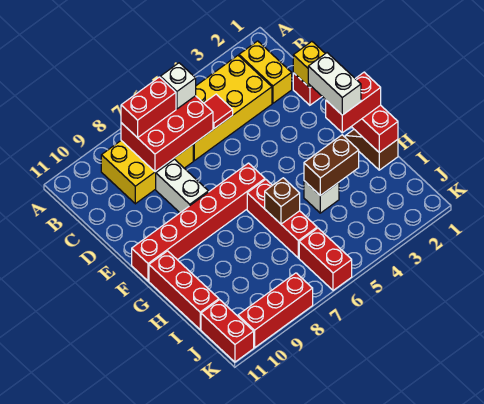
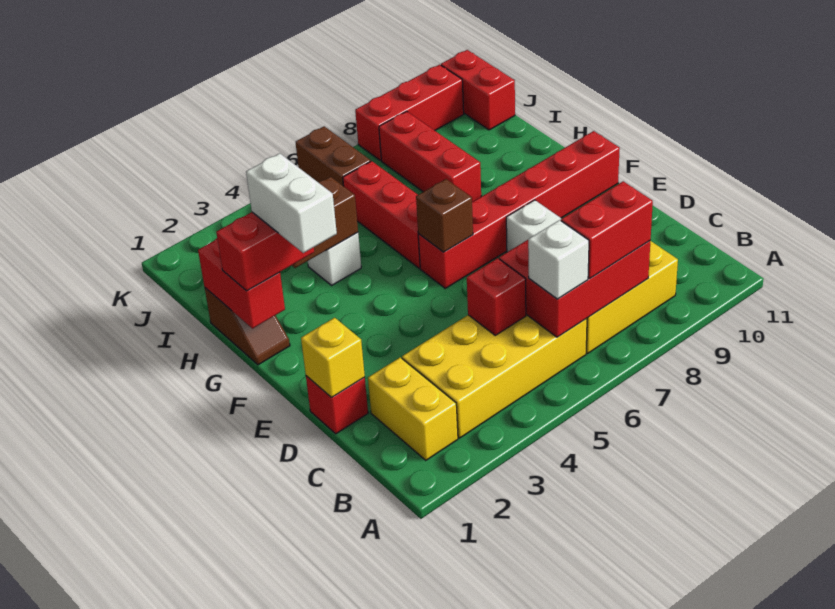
red tile C5 level 2 -> red brick C5 level 2
red brick G11:I11 level 1 -> red brick H8:J8 level 1
brown brick H6 level 2 -> brown brick F6 level 2
red brick J6:K6 level 1 -> brown brick J6:K6 level 1

